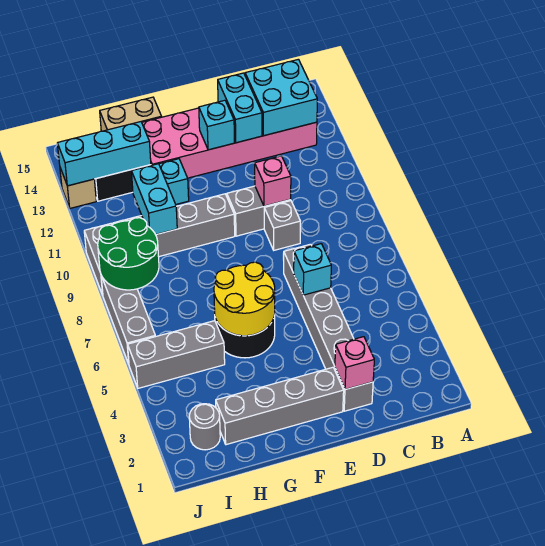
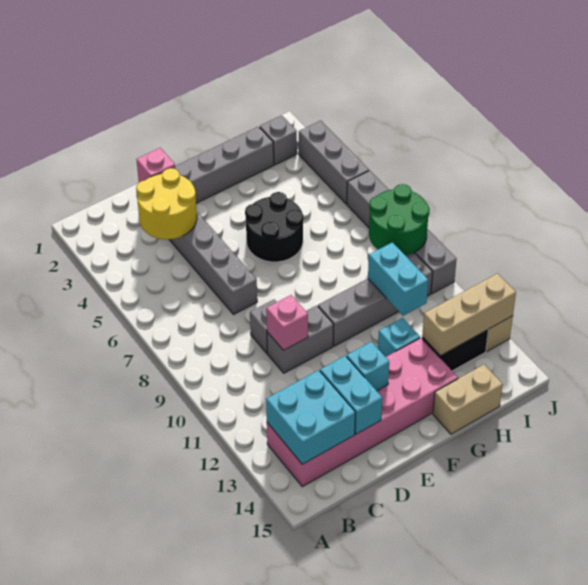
cyan brick D6 level 2 -> none
yellow round brick F5:G6 level 2 -> yellow round brick C3:D4 level 2
grey brick H5:J5 level 1 -> grey brick J3:J5 level 1
cyan brick H13:J13 level 2 -> tan brick H13:J13 level 2
grey round brick I2 level 1 -> grey brick I2 level 1

